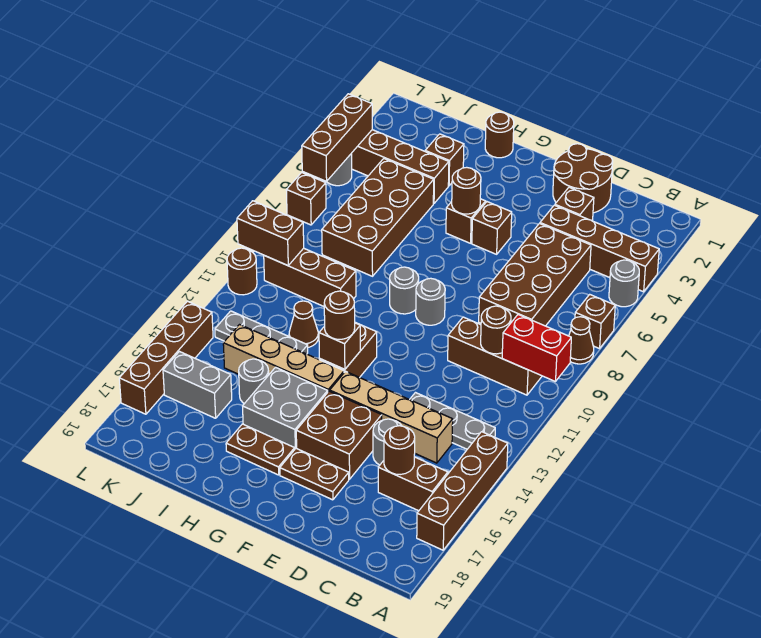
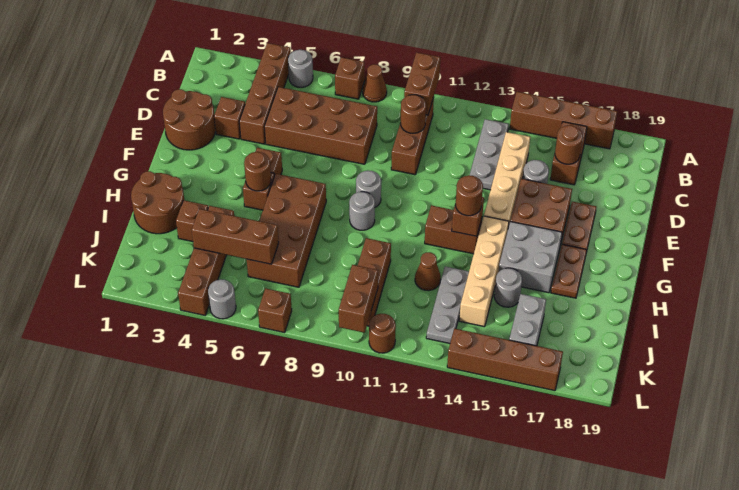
red brick A10:B10 level 2 -> brown brick A10:B10 level 2
brown round brick H1 level 1 -> brown round brick H1:I2 level 1
brown brick I5:J8 level 1 -> brown brick G6:J7 level 1
brown brick L4:L6 level 2 -> brown brick J4:J6 level 2

